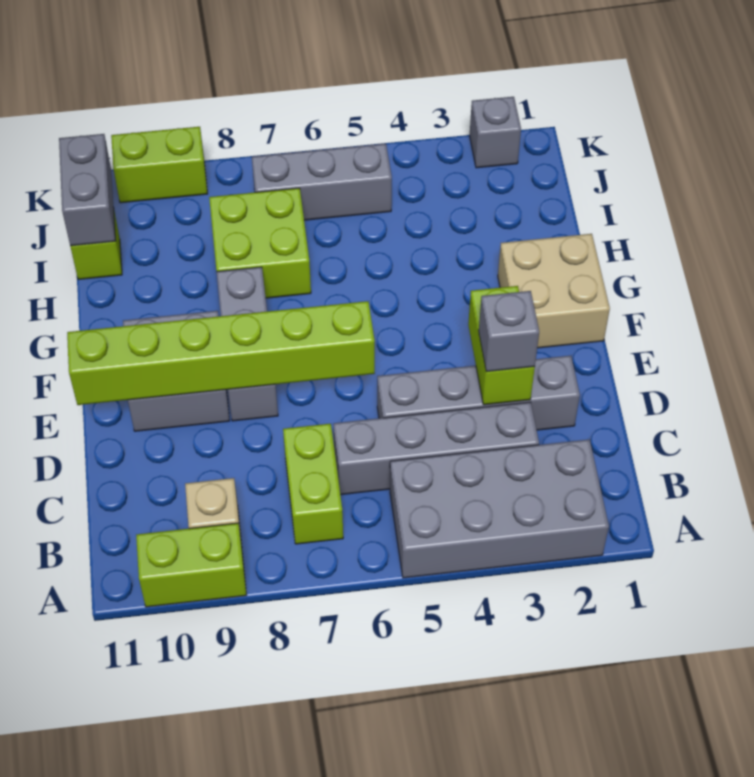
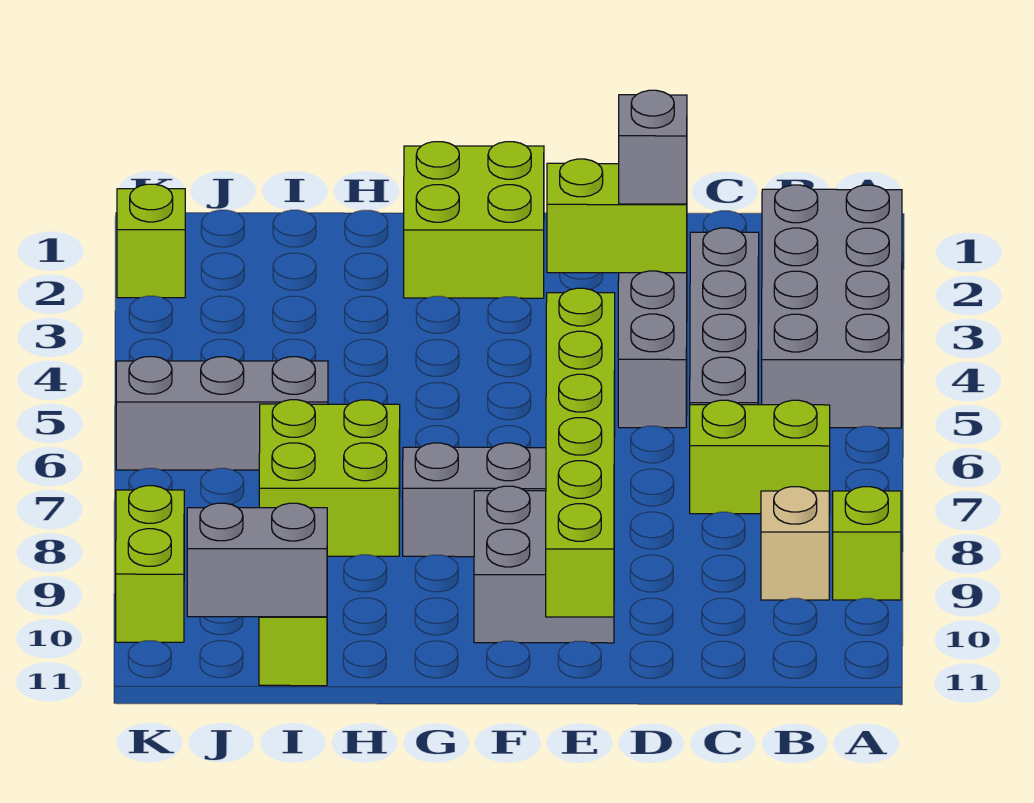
lime brick A9:A10 level 1 -> lime brick A9 level 1
tan brick F1:G2 level 1 -> lime brick F1:G2 level 1
grey brick J5:J7 level 1 -> grey brick I6:K6 level 1
grey brick K2 level 1 -> lime brick K2 level 1

